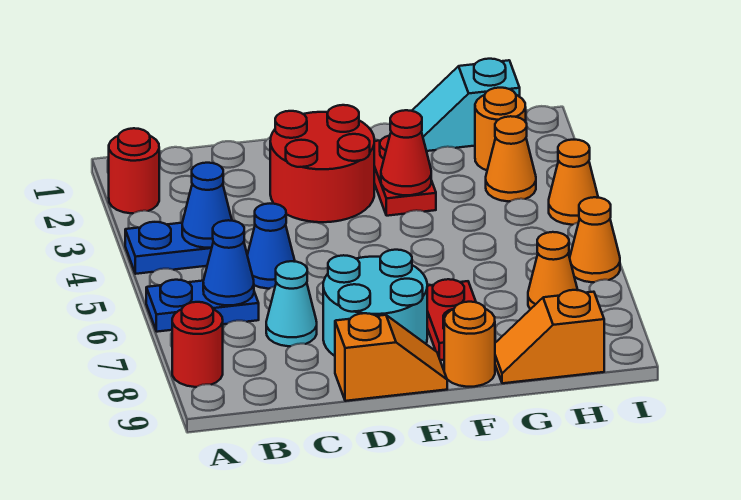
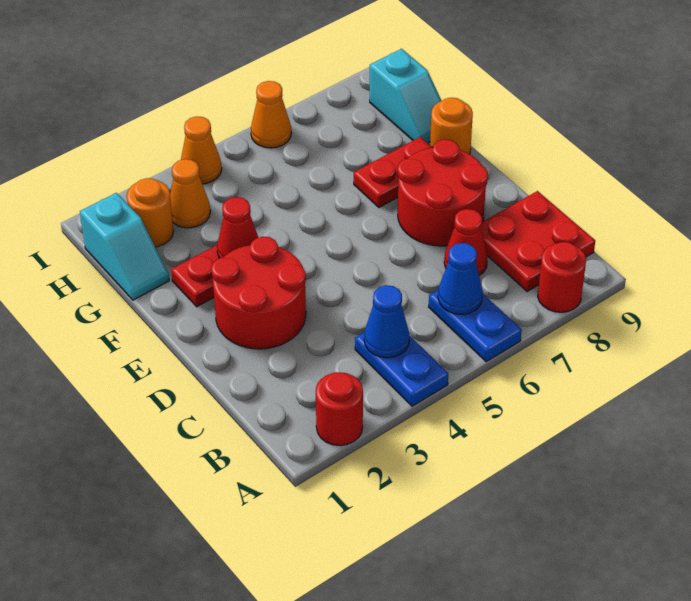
none -> red plate B8:C9 level 1
blue cone C5 level 1 -> none
cyan cone C7 level 1 -> red cone C7 level 1
cyan round brick D7:E8 level 1 -> red round brick D7:E8 level 1
orange slope D9:E9 level 1 top D -> none
orange slope G9:H9 level 1 top H -> cyan slope G9:H9 level 1 top H
orange cone H7 level 1 -> none

